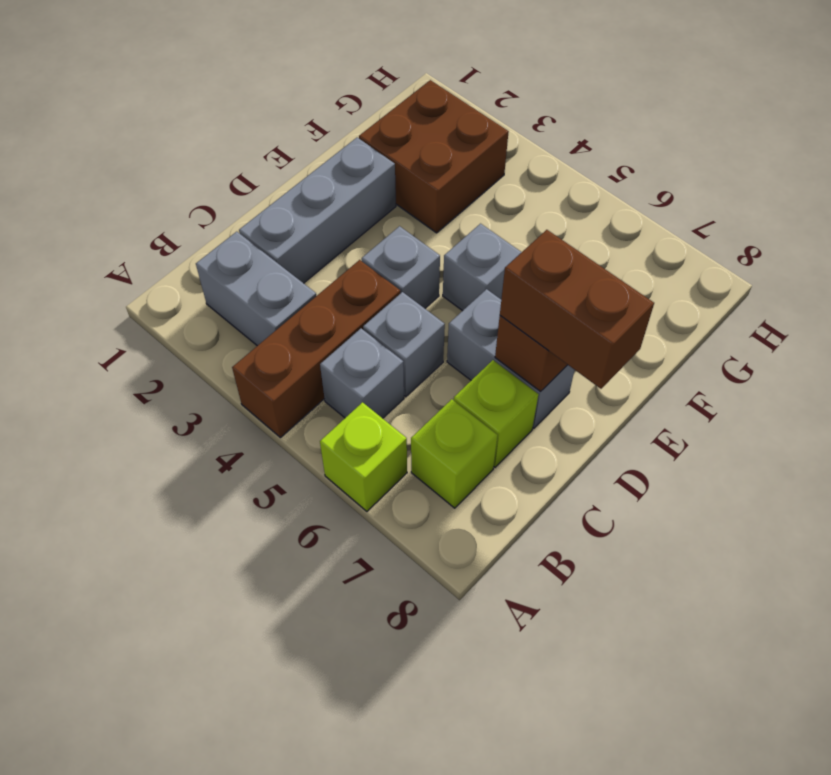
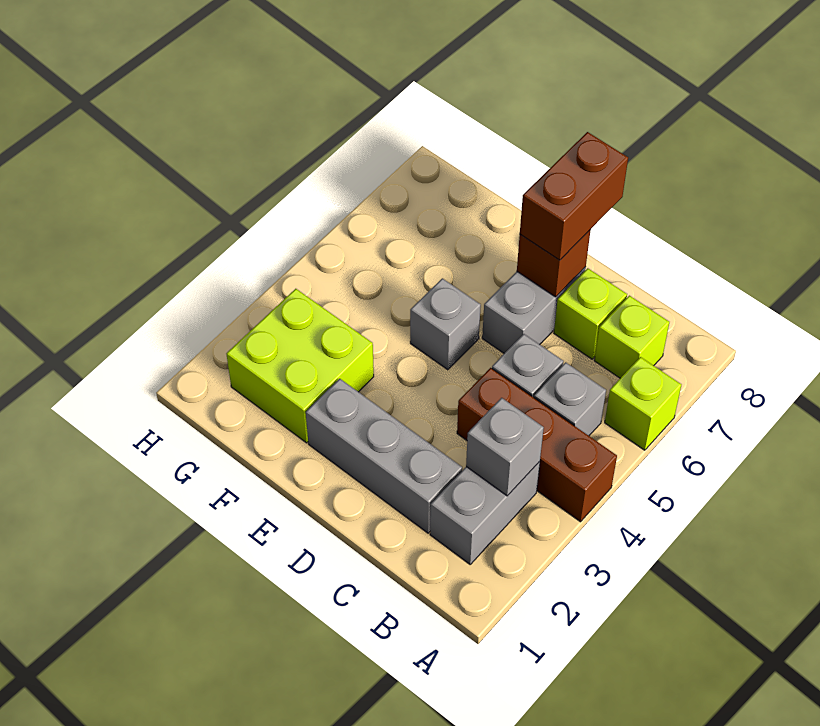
grey brick D4 level 1 -> grey brick B3 level 2
brown brick F2:G3 level 1 -> lime brick F2:G3 level 1

